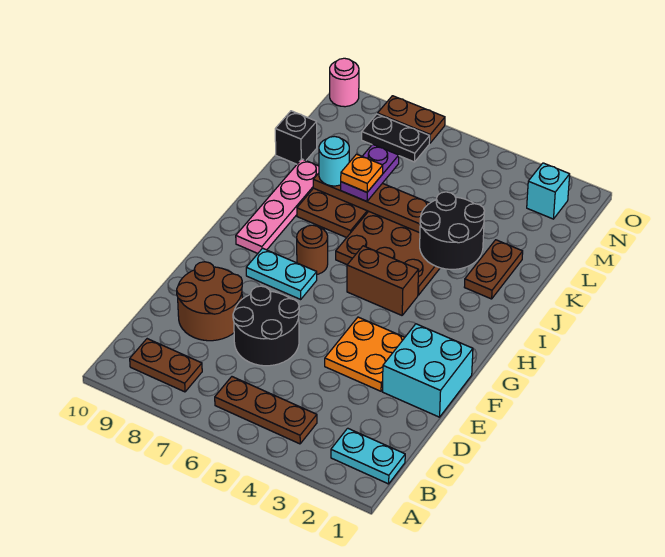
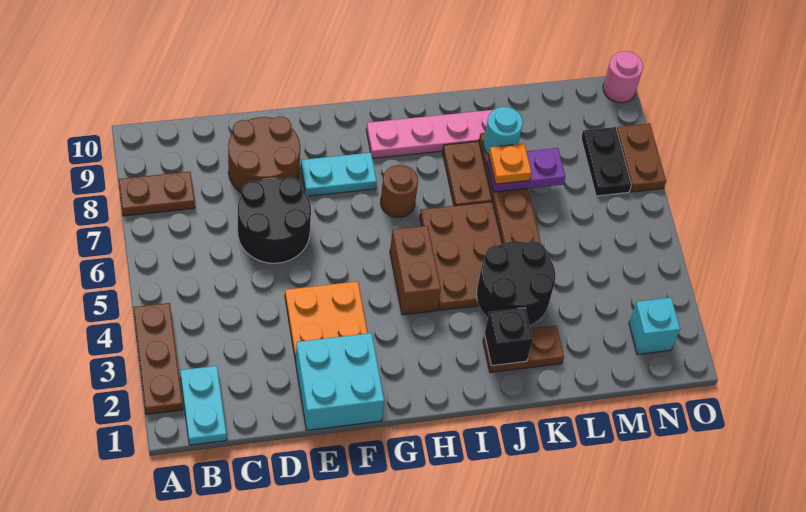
brown plate B4:B6 level 1 -> brown plate A2:A4 level 1
brown plate B8:B9 level 1 -> brown plate A8:B8 level 1
cyan plate G7:G8 level 1 -> cyan plate F8:G8 level 1
black brick L10 level 1 -> black brick J2 level 2

